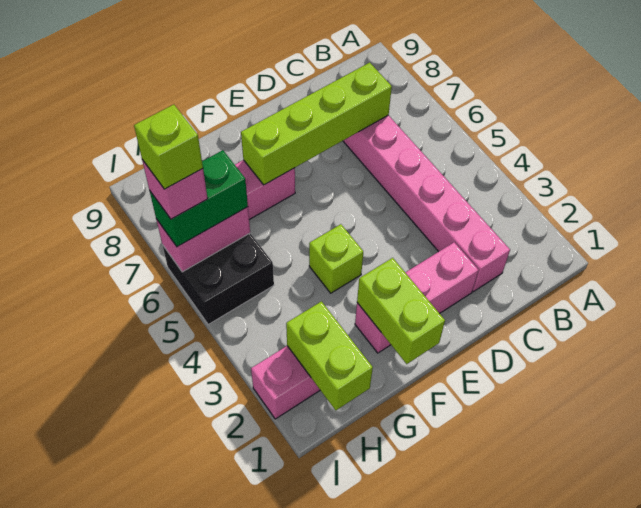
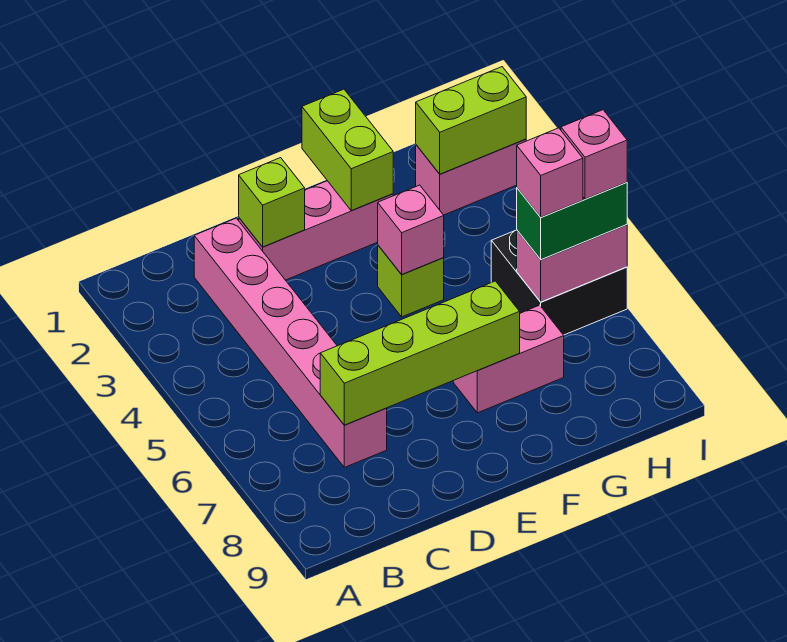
none -> pink brick F4 level 2
lime brick H1:H2 level 2 -> lime brick H2:I2 level 2
none -> pink brick H6 level 4
lime brick I6 level 5 -> lime brick D2 level 2

